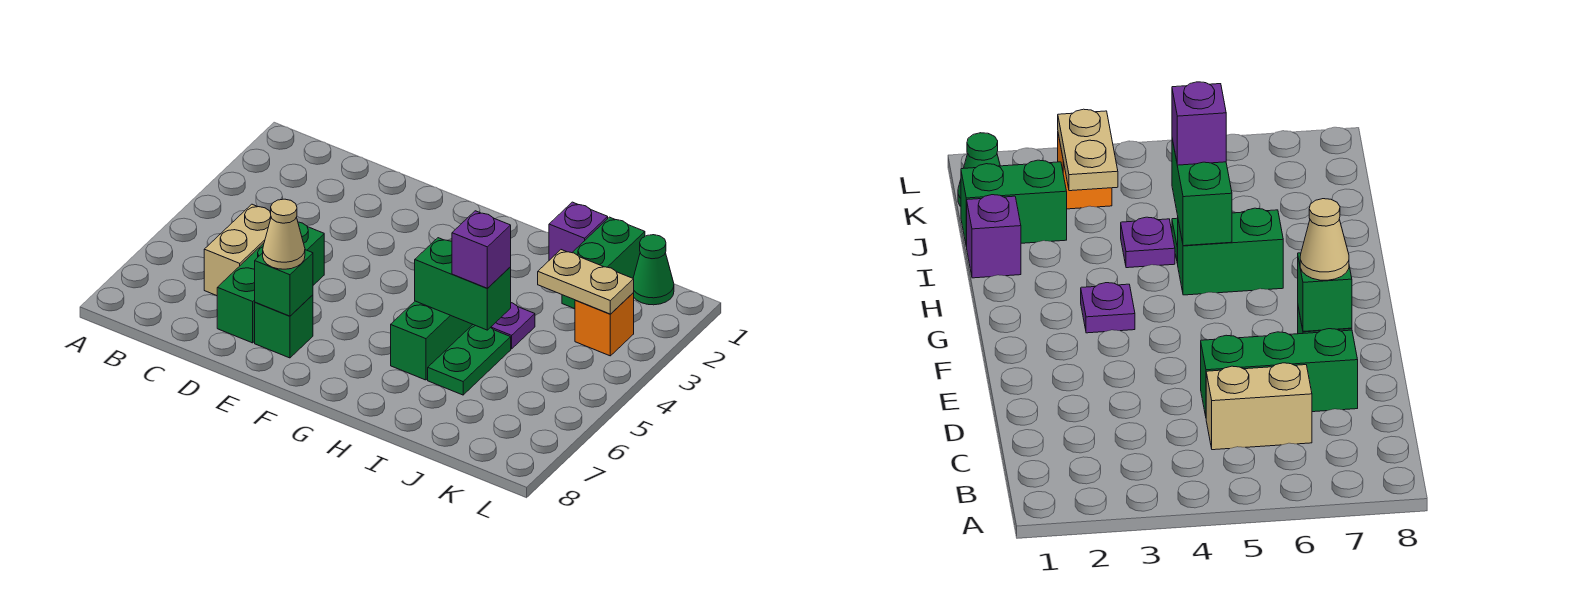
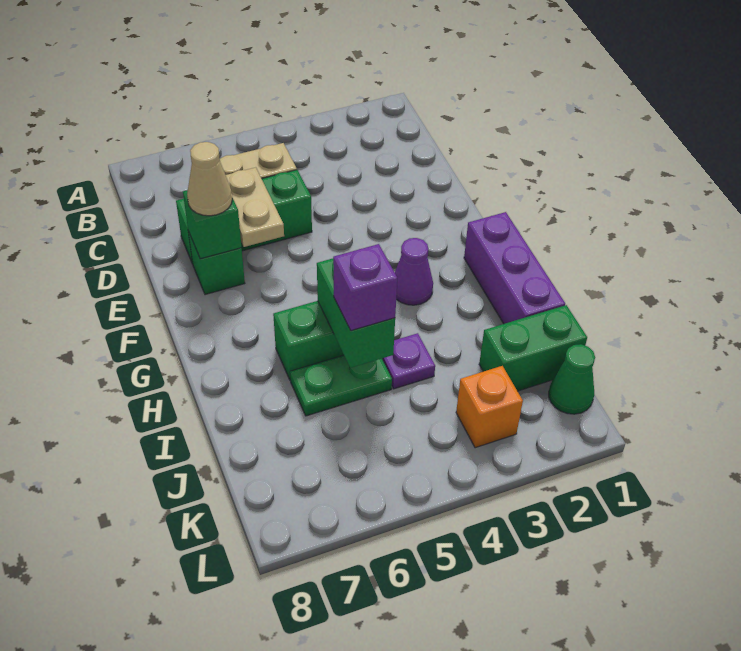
purple plate G3 level 1 -> purple cone G3 level 1
purple brick I1 level 1 -> purple brick G1:I1 level 1
tan plate J3:K3 level 2 -> tan plate D6:E6 level 2

